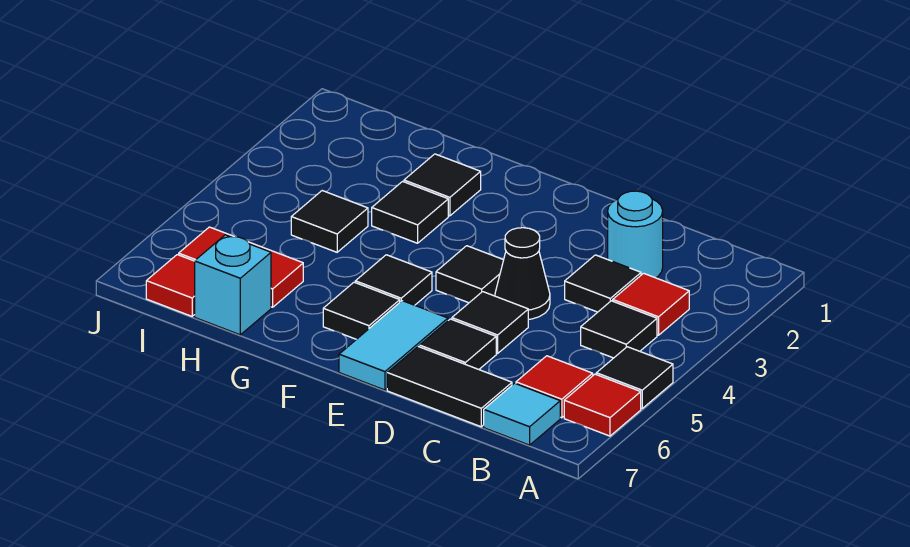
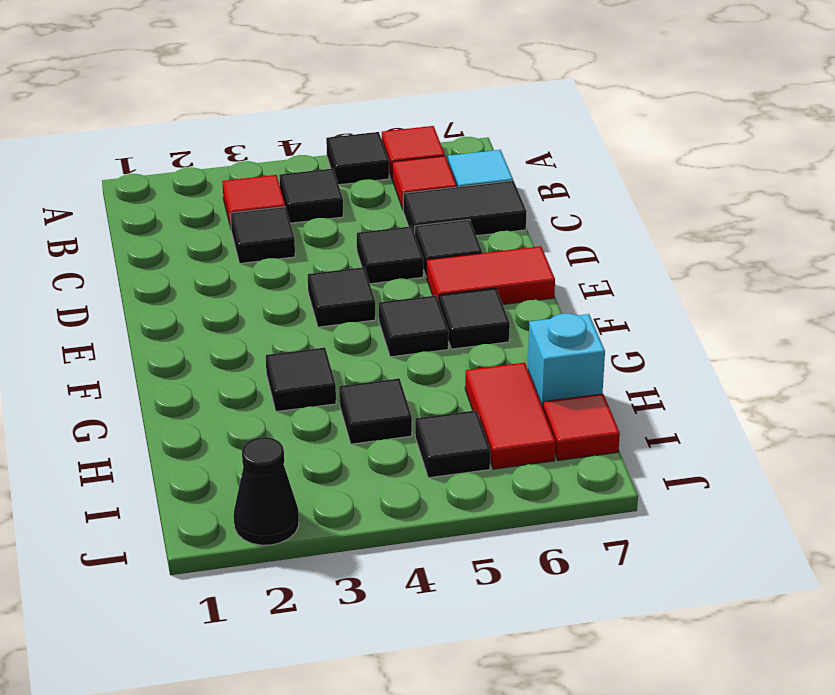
cyan round brick C2 level 1 -> none
black tile C7:D7 level 1 -> black tile C6:C7 level 1
black cone D4 level 1 -> black cone J2 level 1
cyan tile E6:E7 level 1 -> red tile E6:E7 level 1
black tile G2 level 1 -> black tile I5 level 1

